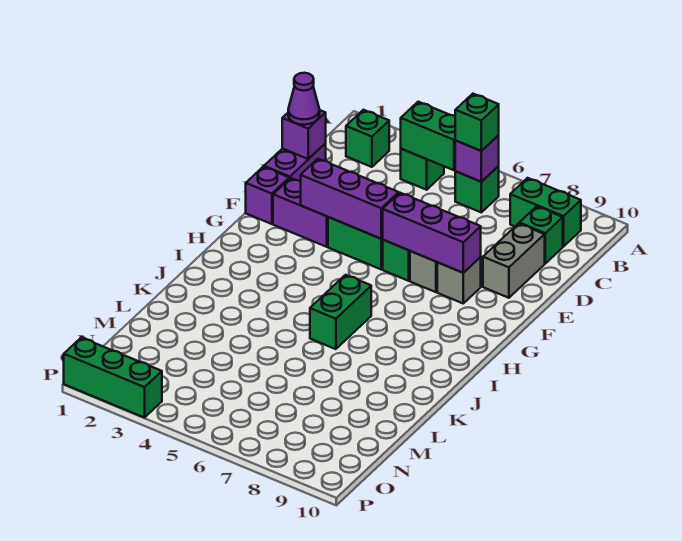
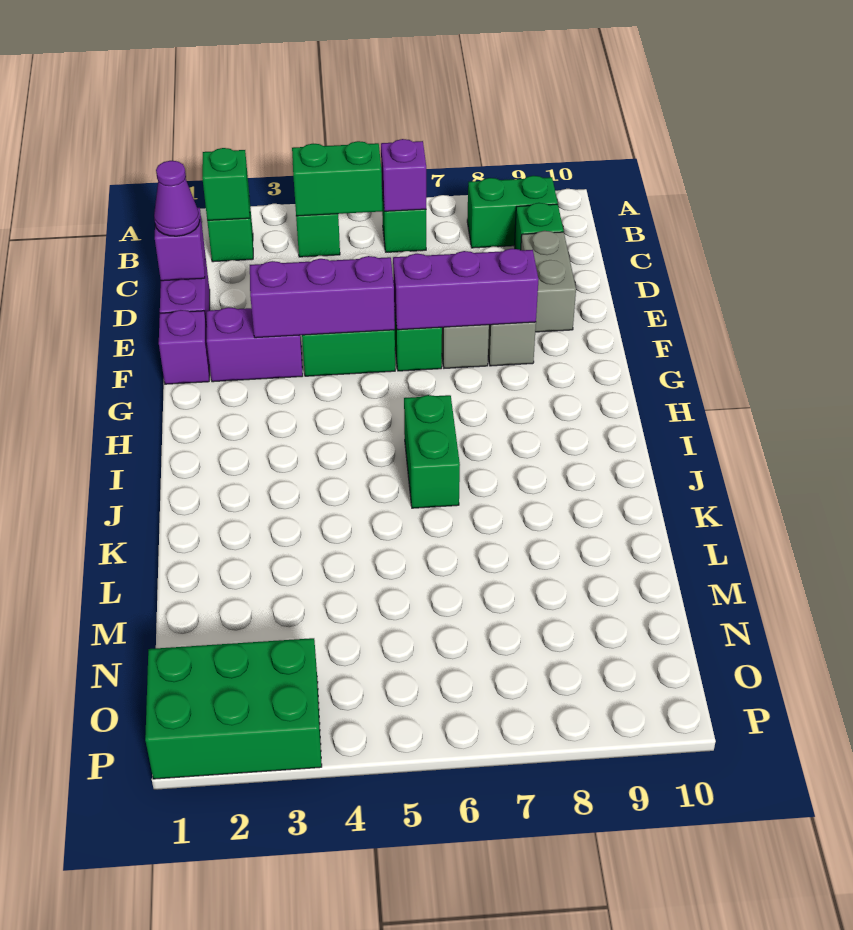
green brick B6 level 3 -> green brick B2 level 2
green brick P1:P3 level 1 -> green brick O1:P3 level 1

